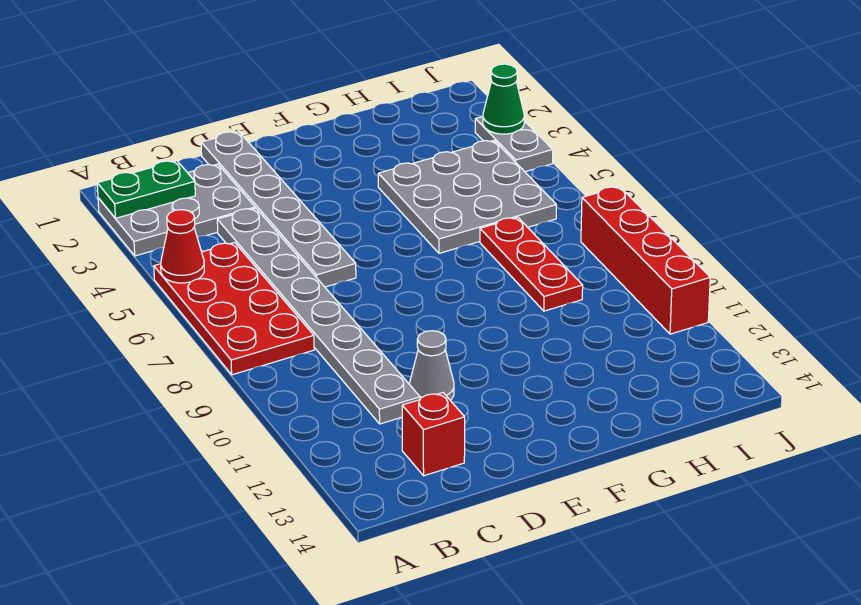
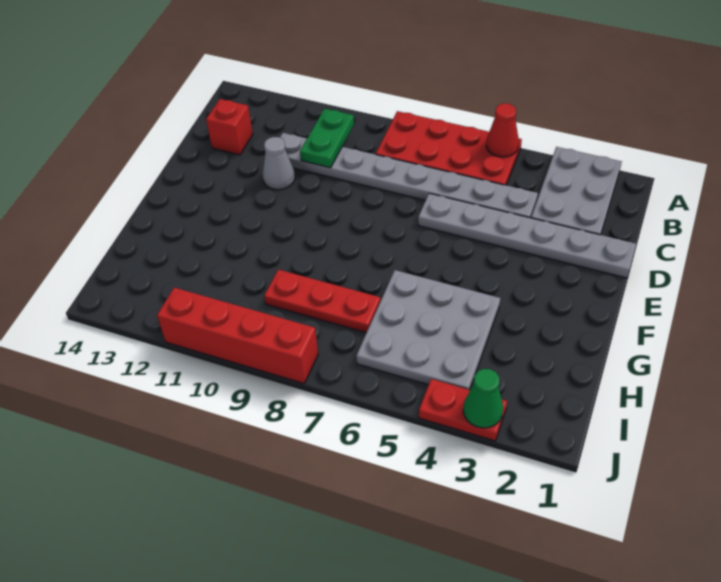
green plate A2:B2 level 2 -> green plate B10:C10 level 2
grey plate J3:J4 level 1 -> red plate J3:J4 level 1

